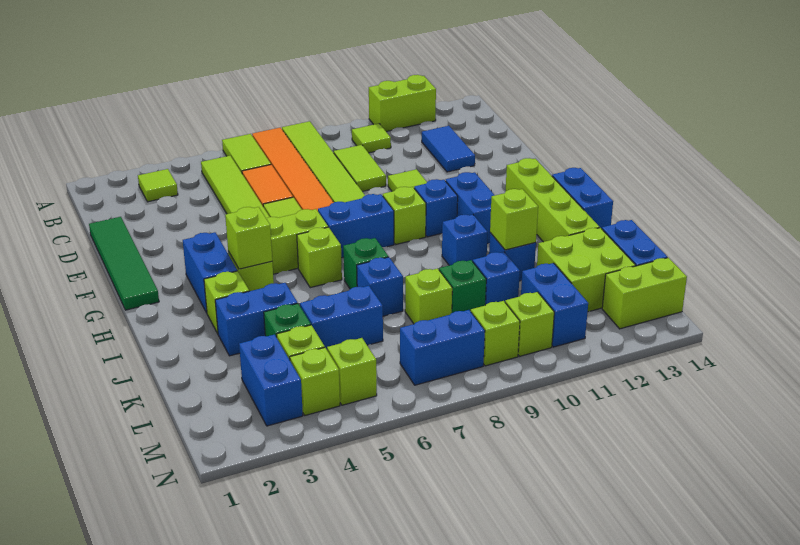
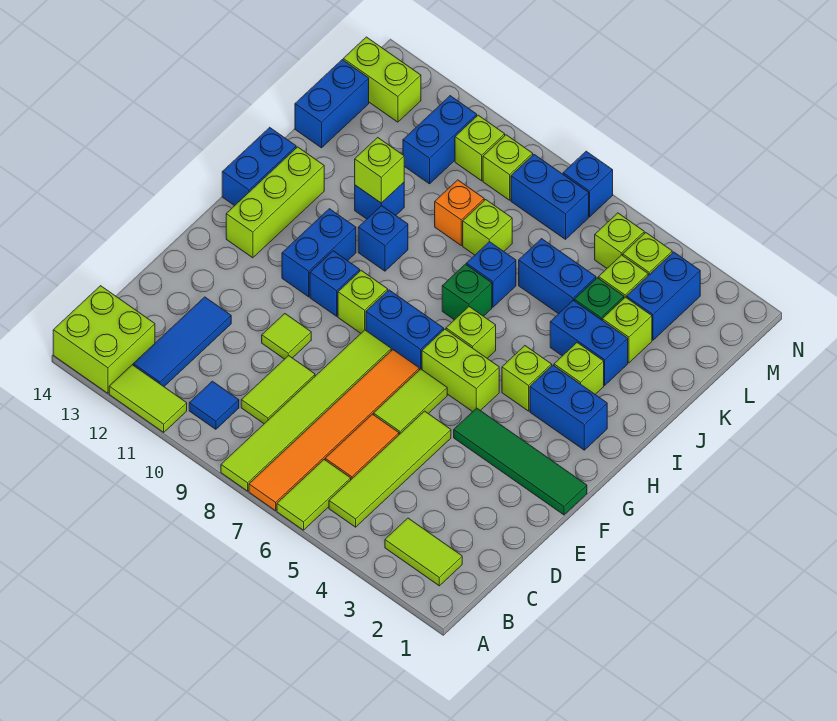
lime brick A11:A12 level 1 -> lime tile A11:A12 level 1
lime tile B3 level 1 -> lime tile B2:B3 level 1
lime tile B10 level 1 -> blue tile B10 level 1
blue tile C12:D12 level 1 -> blue tile B12:D12 level 1
green tile D1:G1 level 1 -> green tile F1:F4 level 1
blue brick G3:H3 level 1 -> blue brick H2:H3 level 1
lime brick G13:J13 level 1 -> lime brick G13:I13 level 1
lime brick H4 level 2 -> lime brick K3 level 1
green brick K9 level 1 -> orange brick K9 level 1
blue brick K10 level 1 -> blue brick N7 level 1
lime brick K12:L13 level 1 -> lime brick A13:B14 level 1

